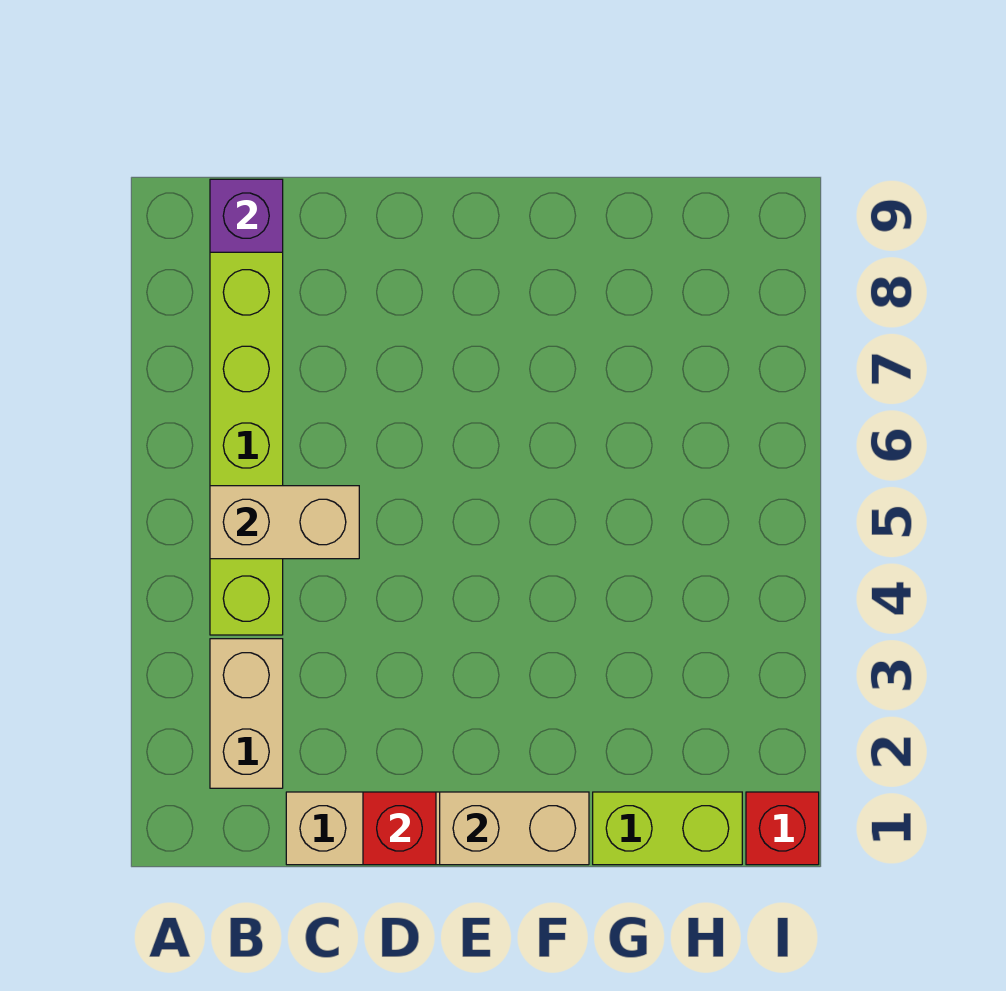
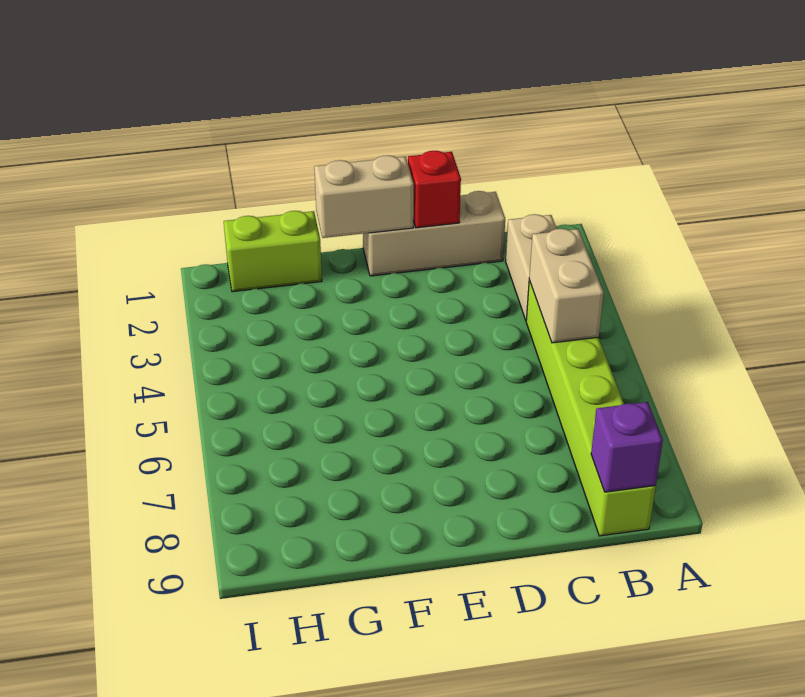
tan brick B5:C5 level 2 -> tan brick B4:B5 level 2
red brick I1 level 1 -> none

